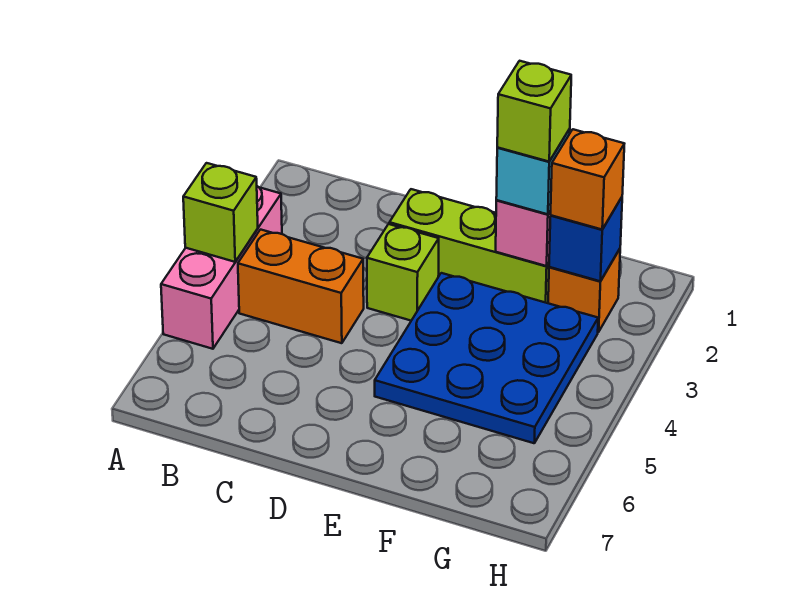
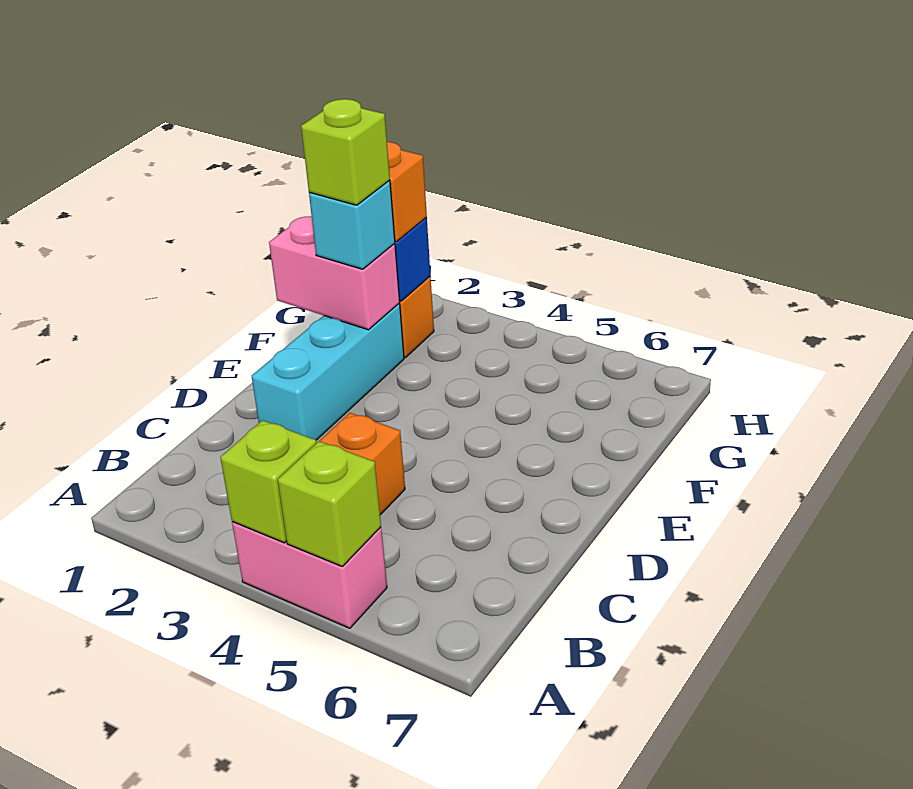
pink brick A3:A5 level 1 -> pink brick A4:A5 level 1
lime brick D2:F2 level 1 -> cyan brick D2:F2 level 1
lime brick D3 level 1 -> lime brick A5 level 2
blue plate E3:G5 level 1 -> none

